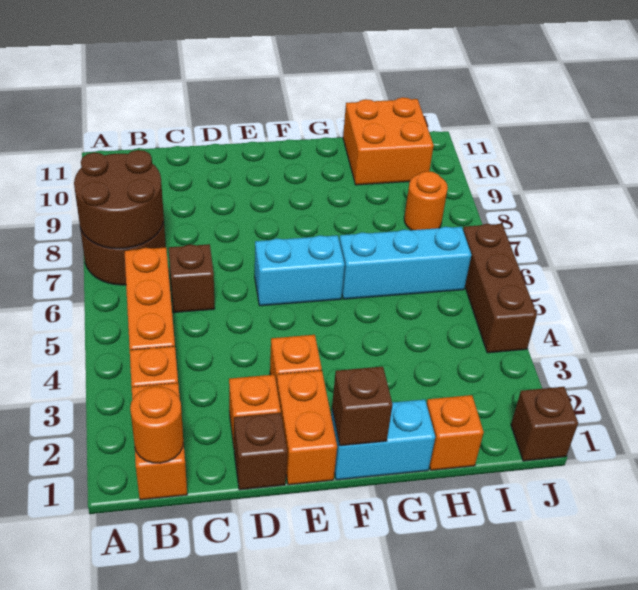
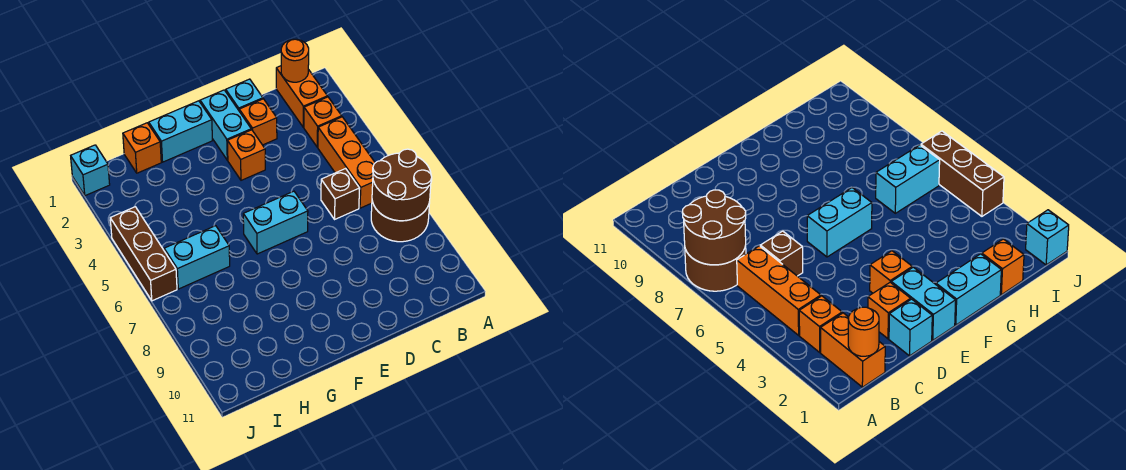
brown brick D1 level 1 -> cyan brick D1 level 1
orange brick E1:E2 level 1 -> cyan brick E1:E2 level 1
brown brick F1 level 2 -> none
cyan brick G6:I6 level 1 -> cyan brick H6:I6 level 1
orange brick H10:I11 level 1 -> none
orange round brick I8 level 1 -> none
brown brick J1 level 1 -> cyan brick J1 level 1

